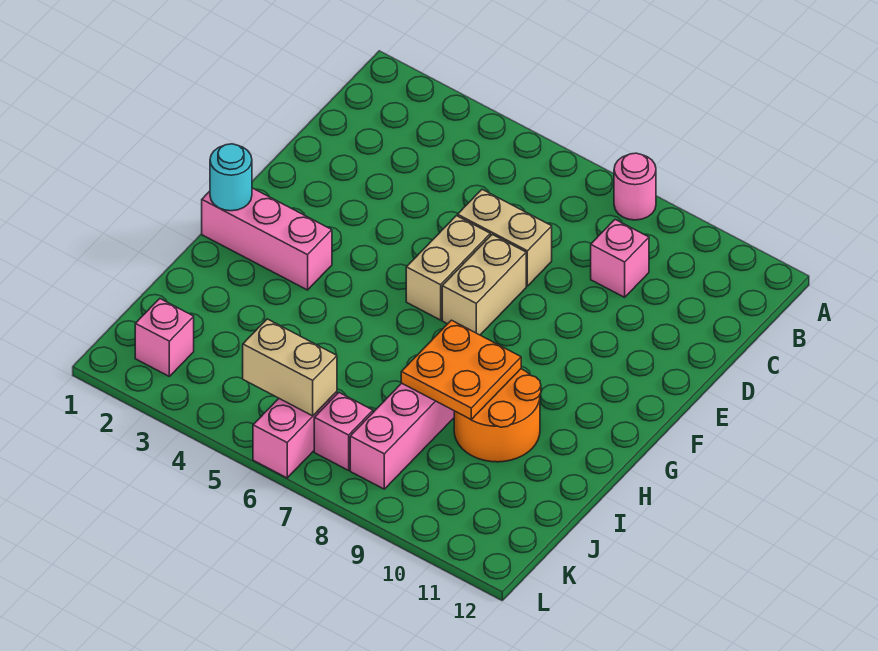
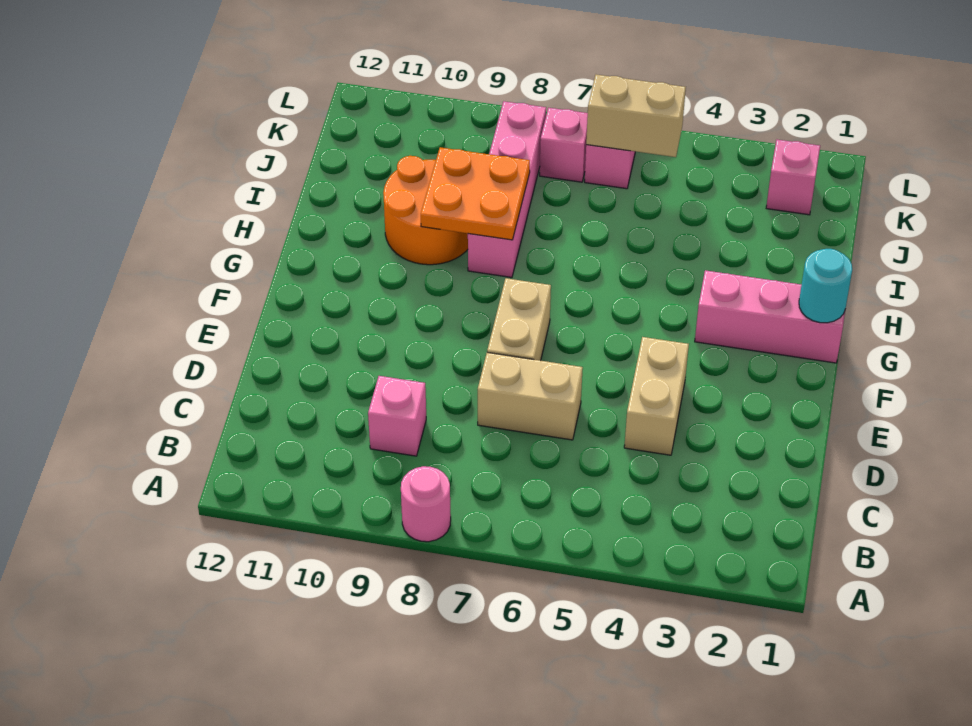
tan brick E6:F6 level 1 -> tan brick D4:E4 level 1

